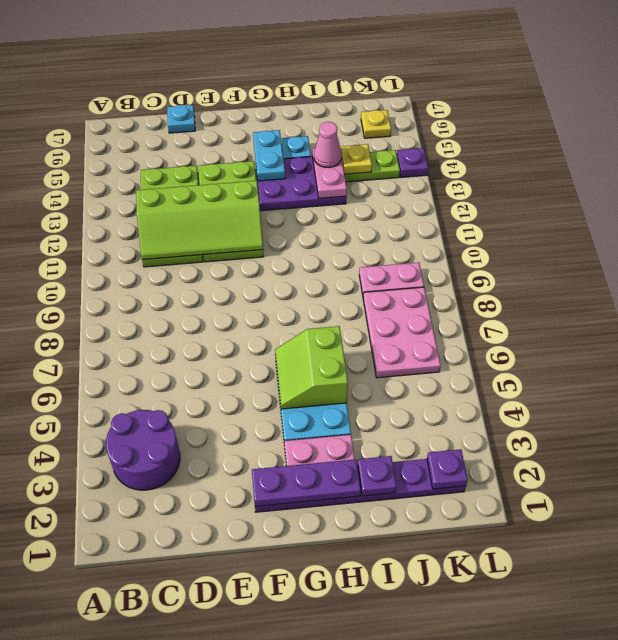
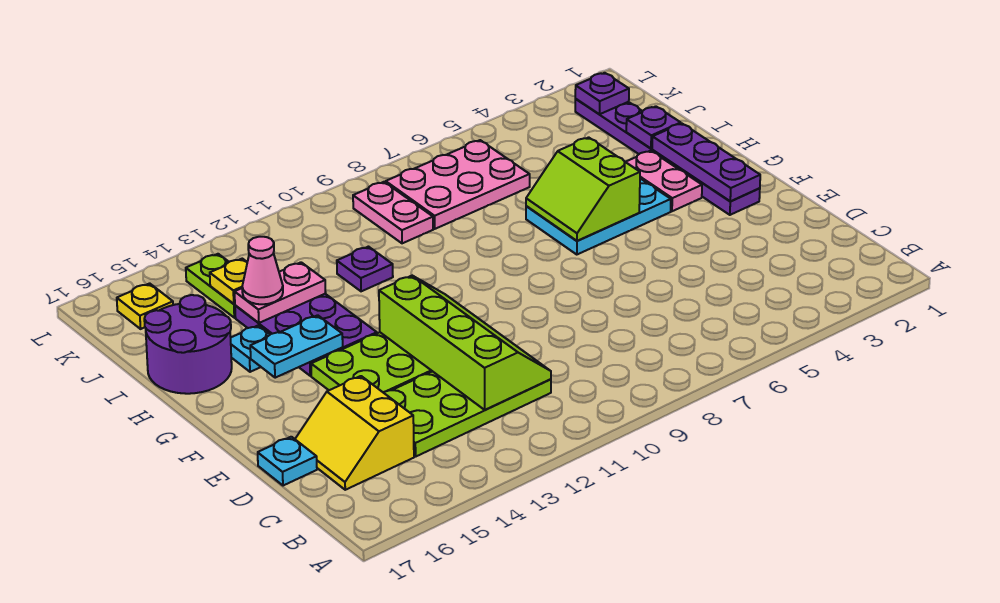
purple round brick B3:C4 level 1 -> purple round brick H16:I17 level 1
none -> yellow slope C15:D16 level 1 top 15
lime slope G5:H6 level 2 top H -> lime slope G5:H6 level 2 top 5
purple plate L14 level 1 -> purple plate I11 level 1

